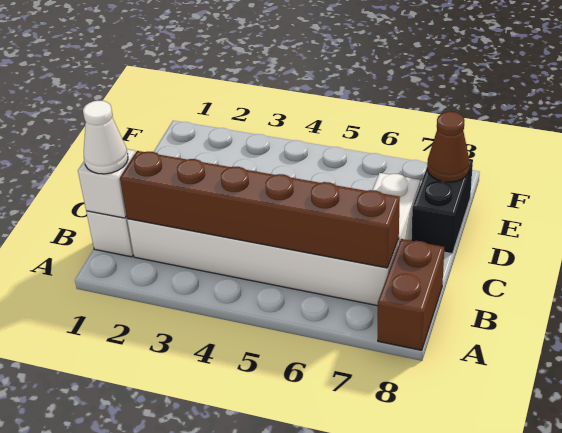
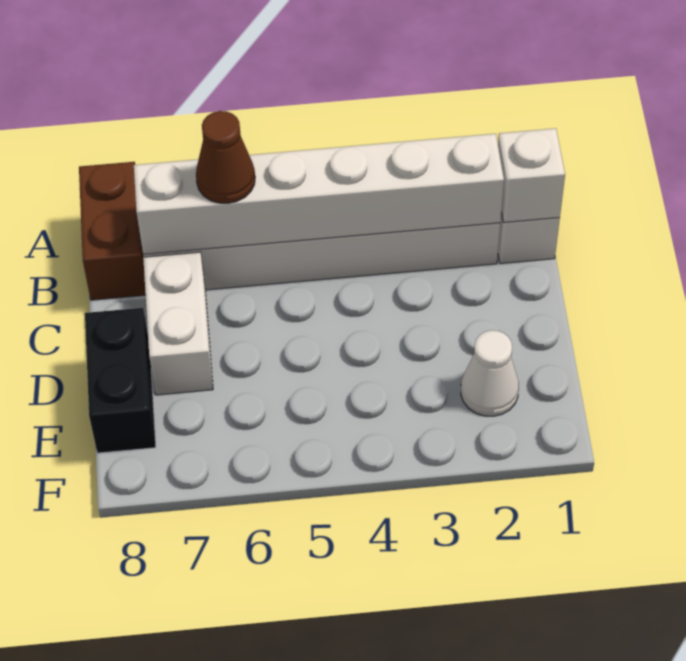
white cone B1 level 3 -> white cone E2 level 1
brown brick B2:B7 level 2 -> white brick B2:B7 level 2
brown cone E8 level 2 -> brown cone B6 level 3

